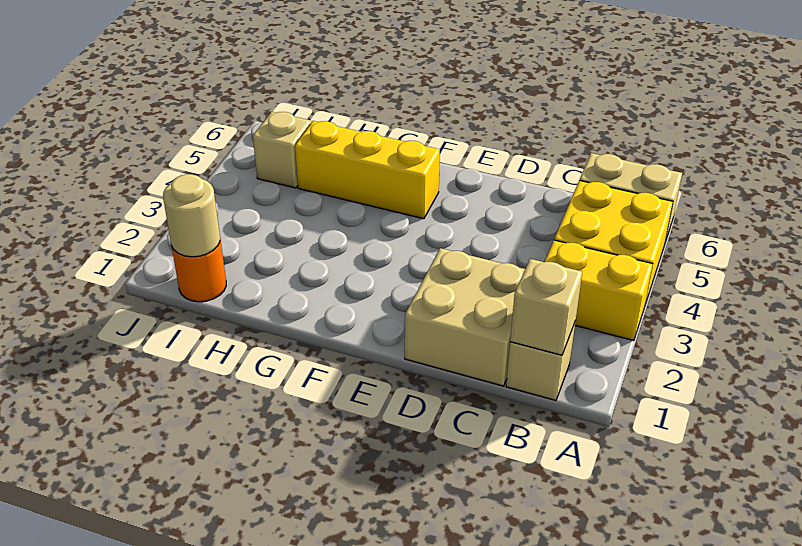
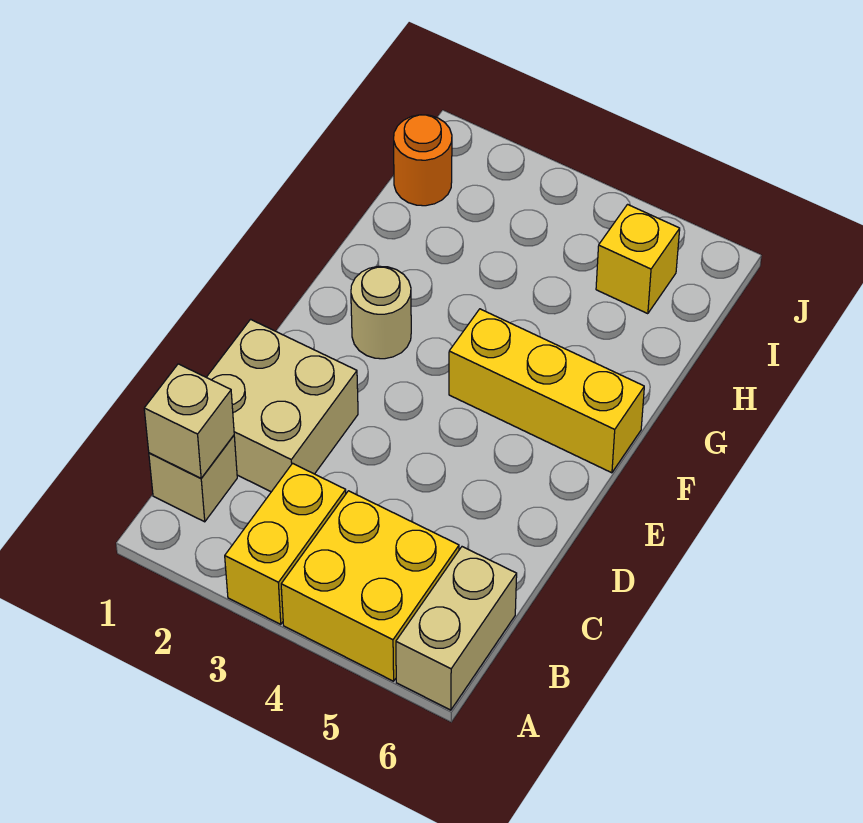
yellow brick F5:H5 level 1 -> yellow brick F4:F6 level 1
tan round brick I1 level 2 -> tan round brick F2 level 1
tan brick I5 level 1 -> yellow brick I5 level 1

